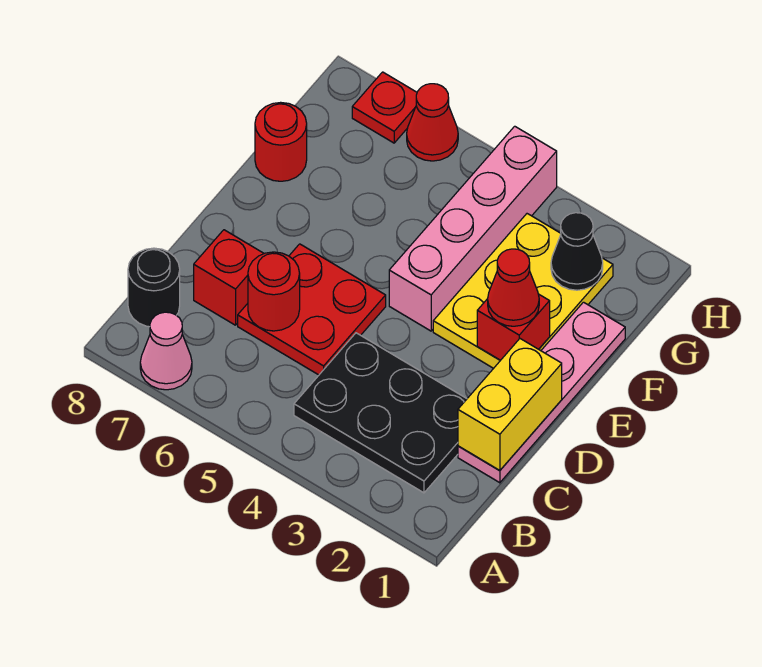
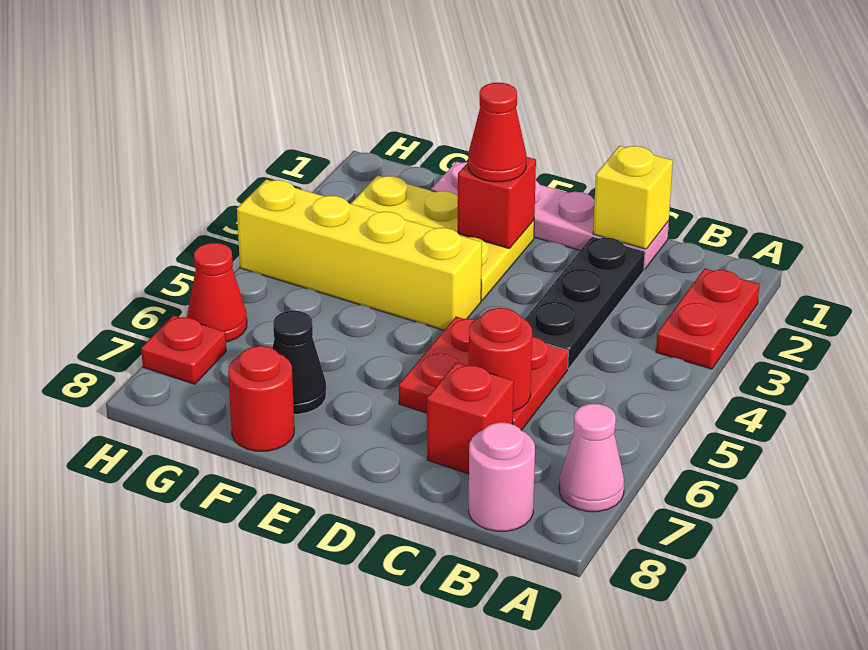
none -> red plate A2:A3 level 1
black plate B2:C4 level 1 -> black plate C2:C4 level 1
black round brick B8 level 1 -> pink round brick B8 level 1
yellow brick C1:D1 level 2 -> yellow brick C1 level 2
pink brick E4:H4 level 1 -> yellow brick E4:H4 level 1
black cone G2 level 2 -> black cone F7 level 1

